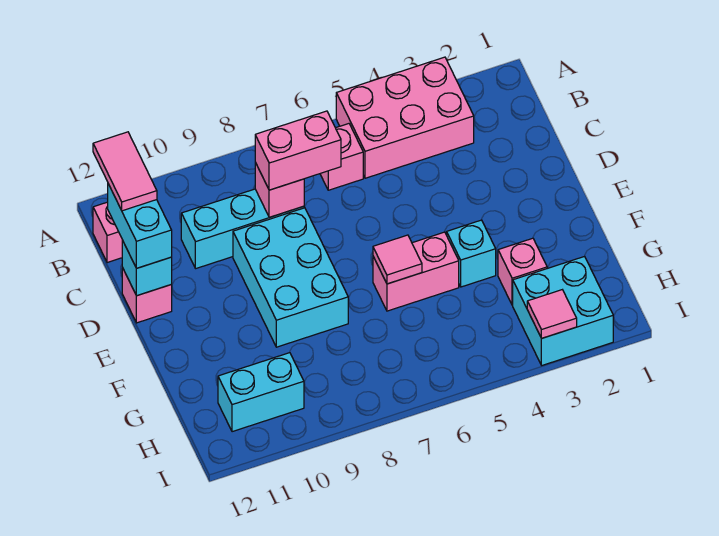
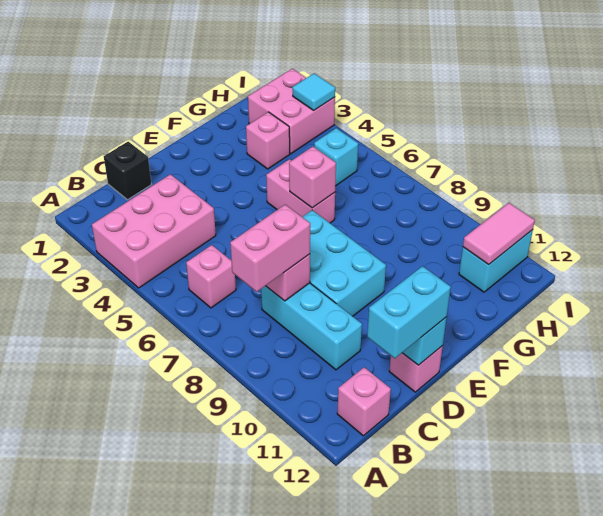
pink brick A3:B5 level 1 -> pink brick A3:C4 level 1
pink tile B12:C12 level 4 -> pink tile H11:I11 level 2
none -> black brick C1 level 1
pink brick C7:C8 level 3 -> pink brick B8:C8 level 3
cyan brick D8:F9 level 1 -> cyan brick D7:E9 level 1
cyan brick F4 level 1 -> cyan brick H5 level 1
pink tile F6 level 2 -> pink brick F6 level 2
cyan brick H2:I3 level 1 -> pink brick H2:I3 level 1
cyan brick H10:H11 level 1 -> cyan brick H11:I11 level 1
pink tile I3 level 2 -> cyan tile I3 level 2

